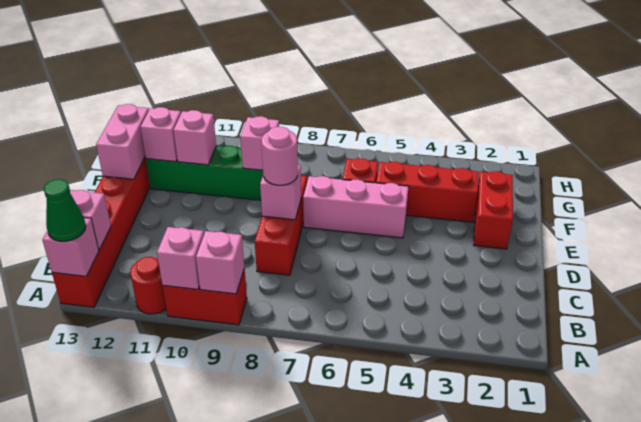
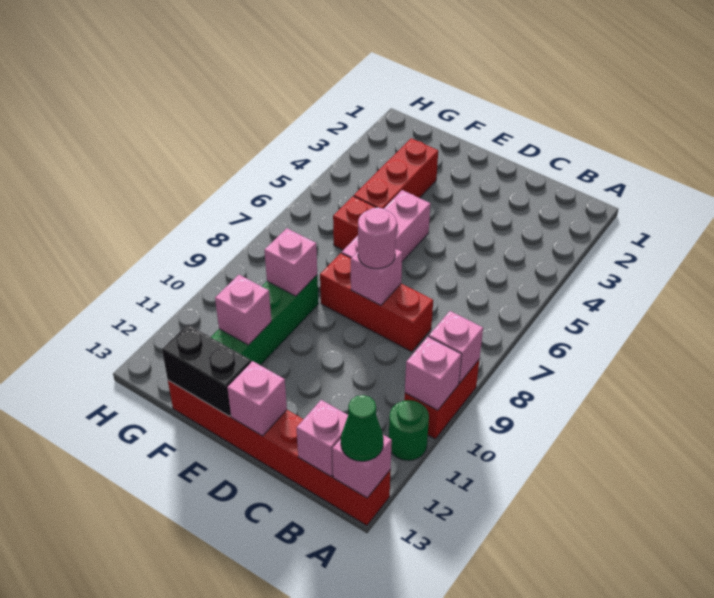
red round brick A11 level 1 -> green round brick A11 level 1
red brick E2:F2 level 1 -> none
pink brick E13:F13 level 2 -> black brick E13:F13 level 2
pink brick F12 level 2 -> pink brick D13 level 2

